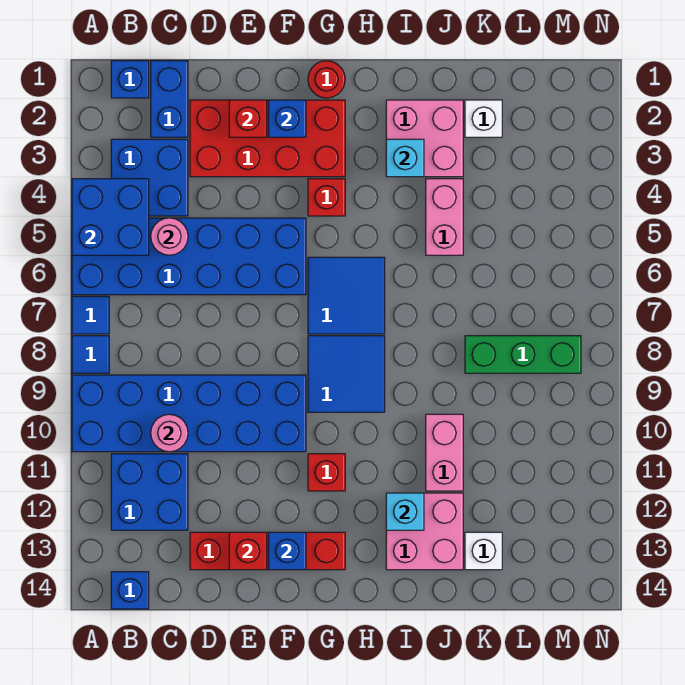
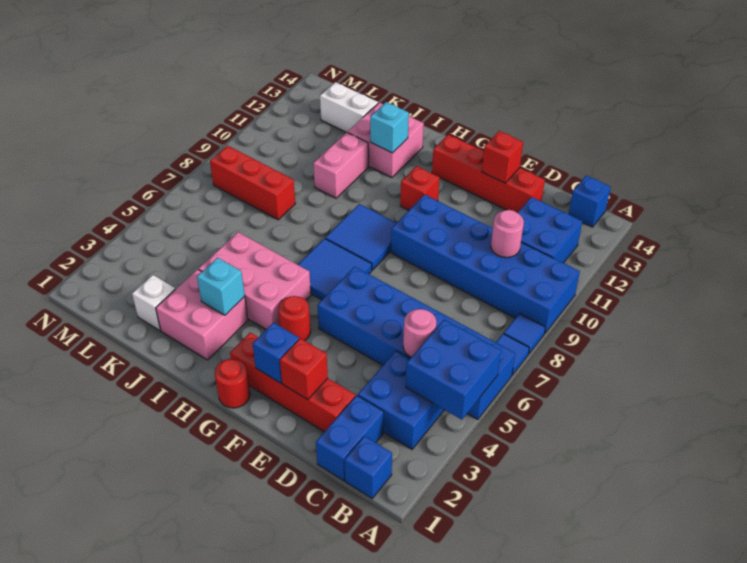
red brick D2:G3 level 1 -> red brick D2:G2 level 1
blue brick F13 level 2 -> none
red brick G4 level 1 -> red round brick G4 level 1
pink brick J4:J5 level 1 -> pink brick H4:J5 level 1
green brick K8:M8 level 1 -> red brick K8:M8 level 1
white brick K13 level 1 -> white brick K13:L13 level 1

